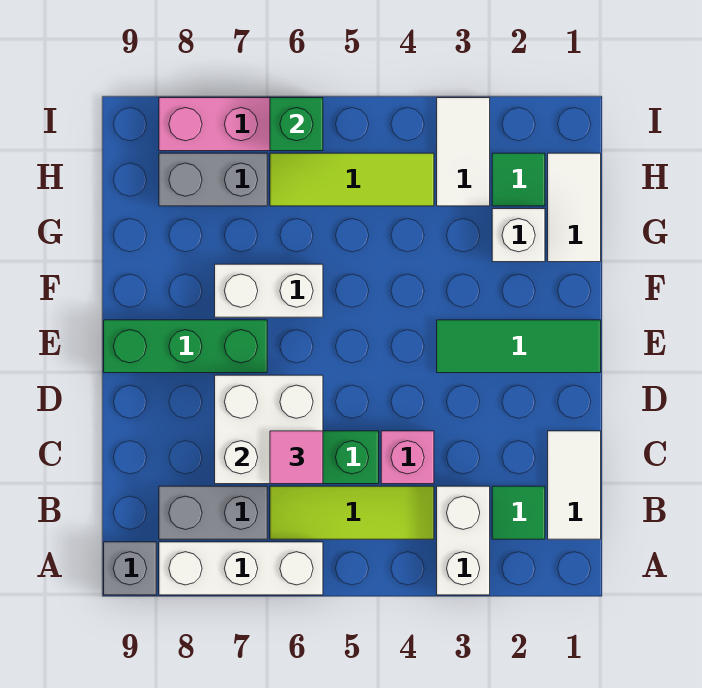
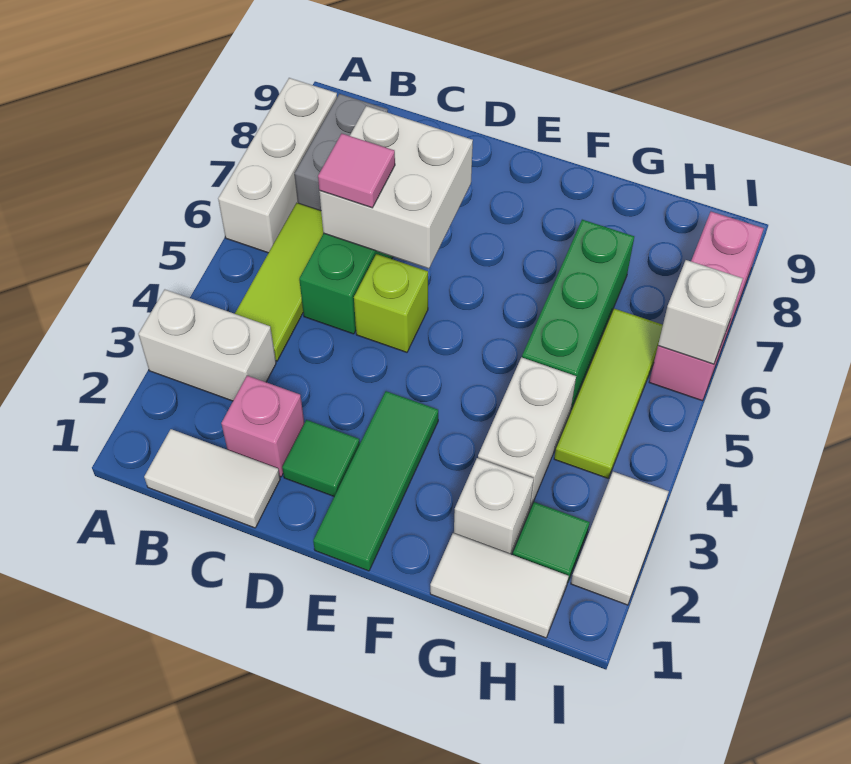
grey brick A9 level 1 -> none
green tile B2 level 1 -> green tile D2 level 1
pink brick C4 level 1 -> pink brick C2 level 1
none -> lime brick D5 level 1
green brick E7:E9 level 1 -> green brick G5:G7 level 1
white brick F6:F7 level 1 -> white brick G3:G4 level 1
white tile H3:I3 level 1 -> white tile I2:I3 level 1
grey brick H7:H8 level 1 -> none
green brick I6 level 2 -> white brick I6 level 2

